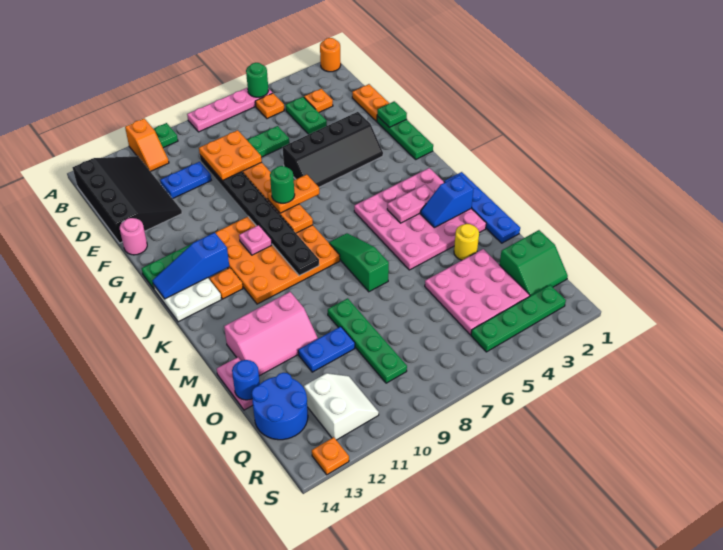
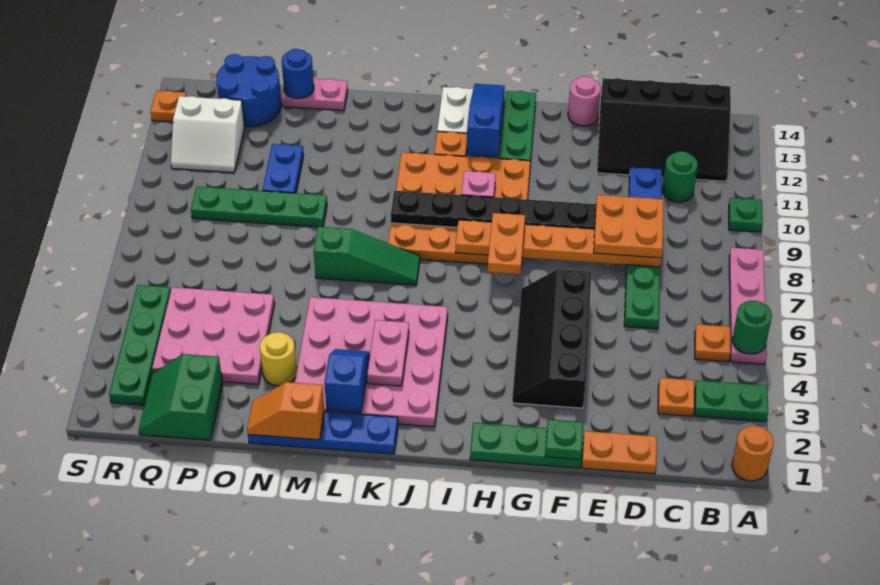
orange slope A11:B11 level 1 top A -> orange slope M1:N1 level 2 top M
green plate C4:D4 level 1 -> green plate A3:B3 level 1
green round brick H8 level 4 -> green round brick C11 level 1
pink slope M11:N13 level 1 top M -> none

